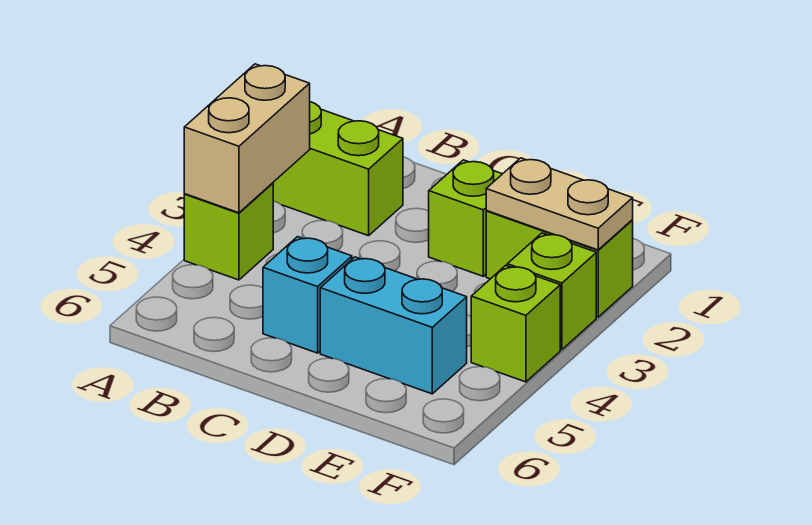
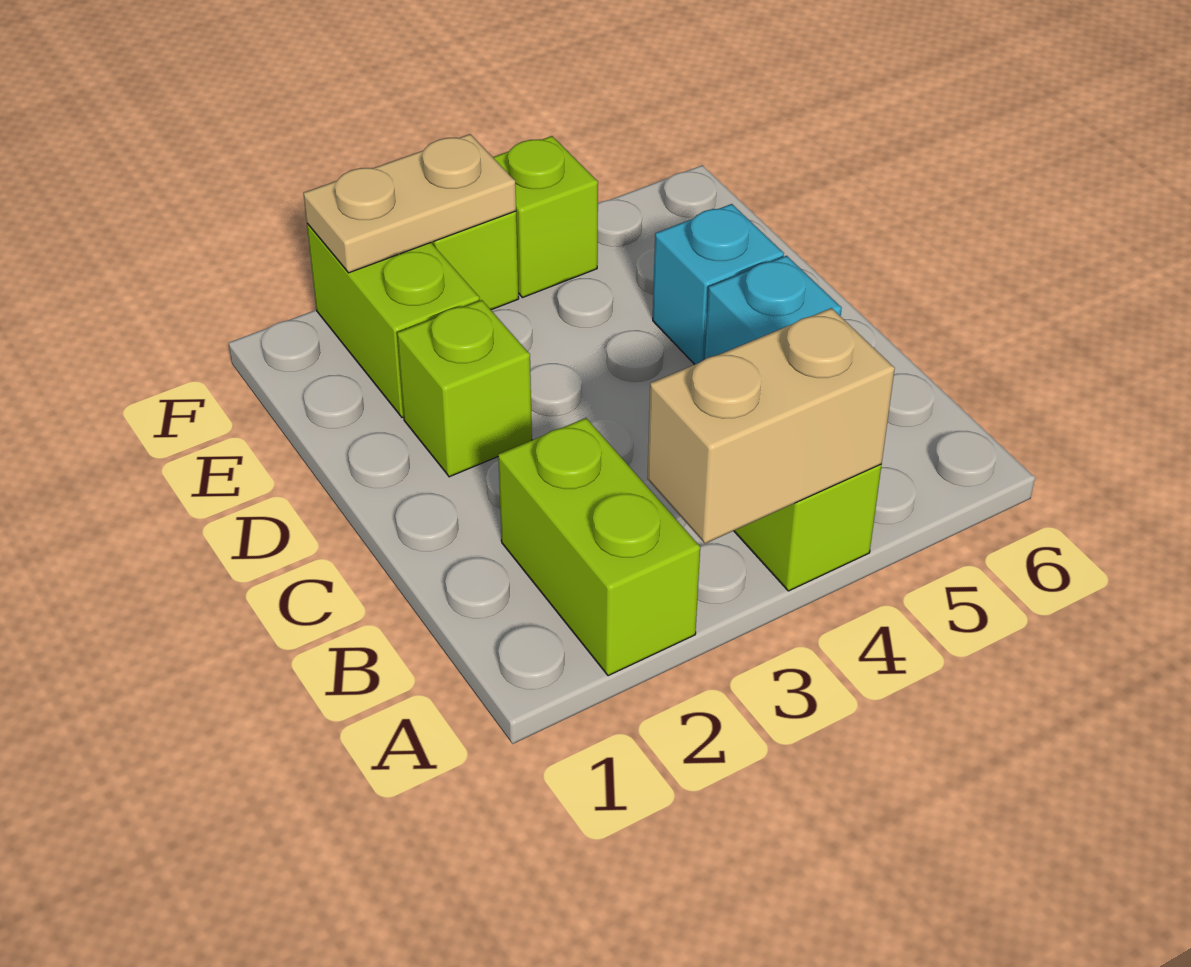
cyan brick D5:E5 level 1 -> cyan brick D5 level 1
tan plate E2:F2 level 2 -> tan plate F2:F3 level 2

